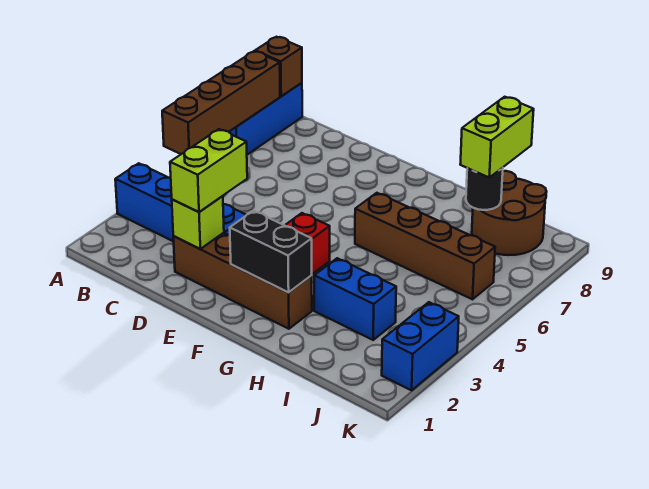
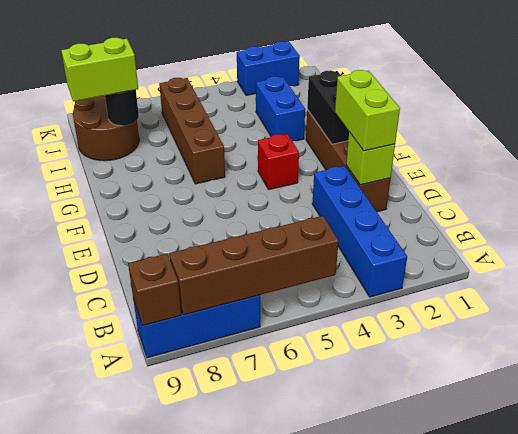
lime brick D2:D3 level 3 -> lime brick D2:E2 level 3

